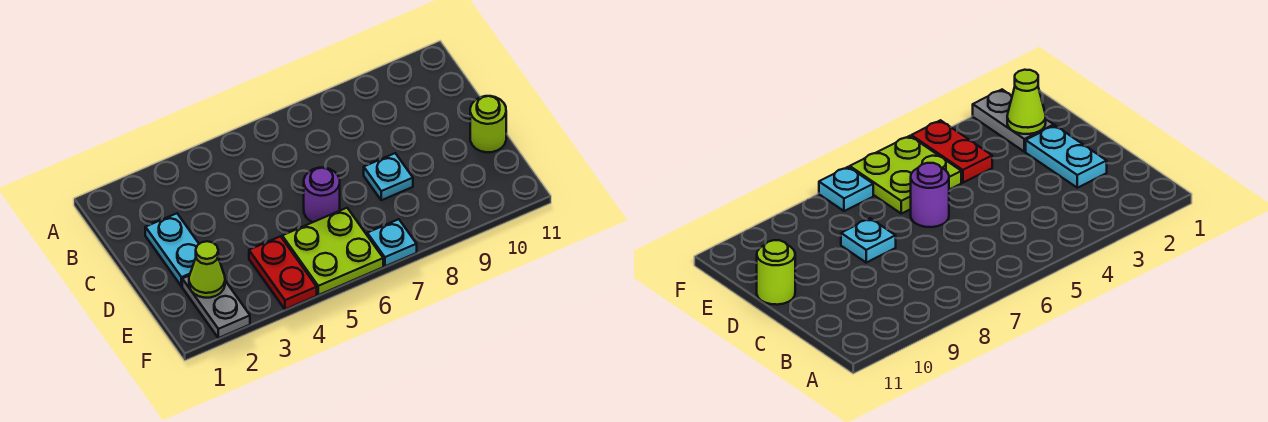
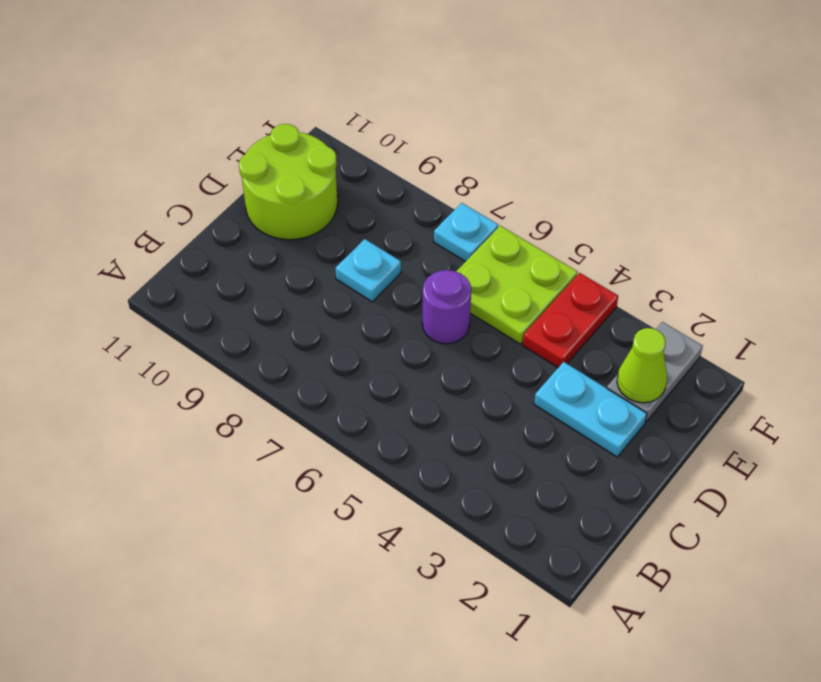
cyan plate C2:D2 level 1 -> cyan plate D2:D3 level 1
lime round brick D11 level 1 -> lime round brick D10:E11 level 1

